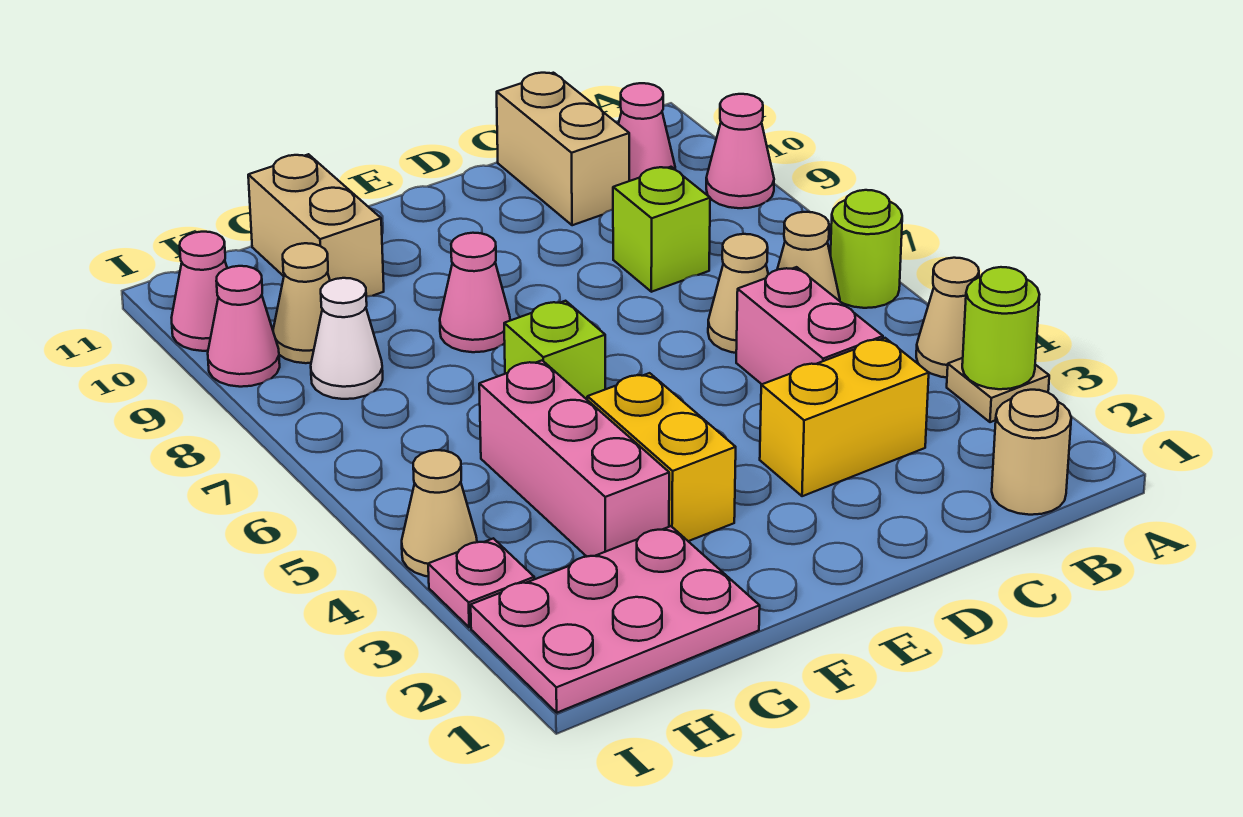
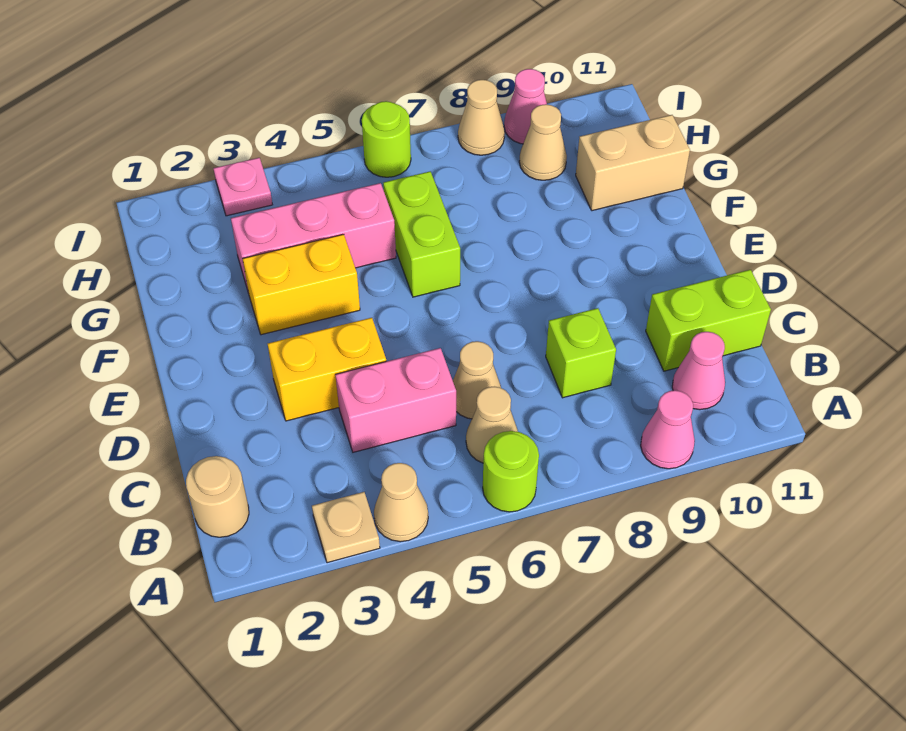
lime round brick A3 level 2 -> lime round brick I6 level 1
yellow brick C3:D3 level 1 -> yellow brick D3:D4 level 1
tan brick C10:C11 level 1 -> lime brick C10:C11 level 1
lime brick F6 level 1 -> lime brick F6:G6 level 1
pink cone F8 level 1 -> none
pink plate G1:I2 level 1 -> none
white cone H8 level 1 -> none
tan cone I4 level 1 -> tan cone I8 level 1
pink cone I10 level 1 -> none

